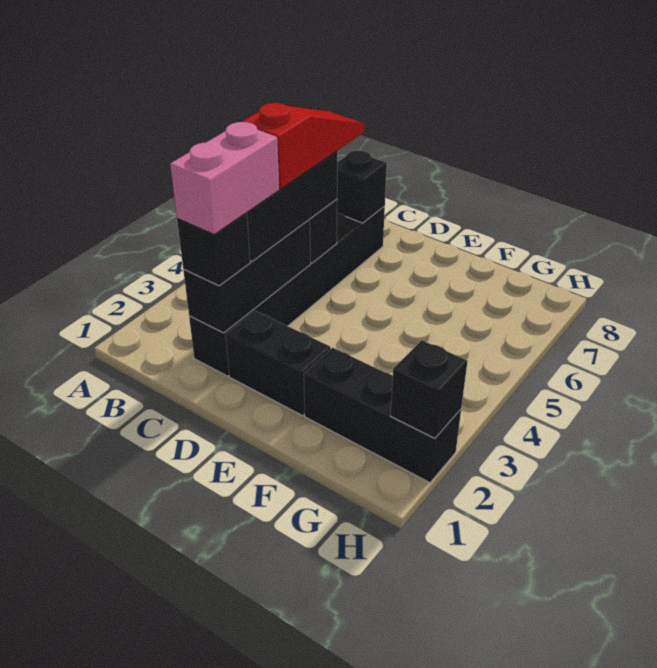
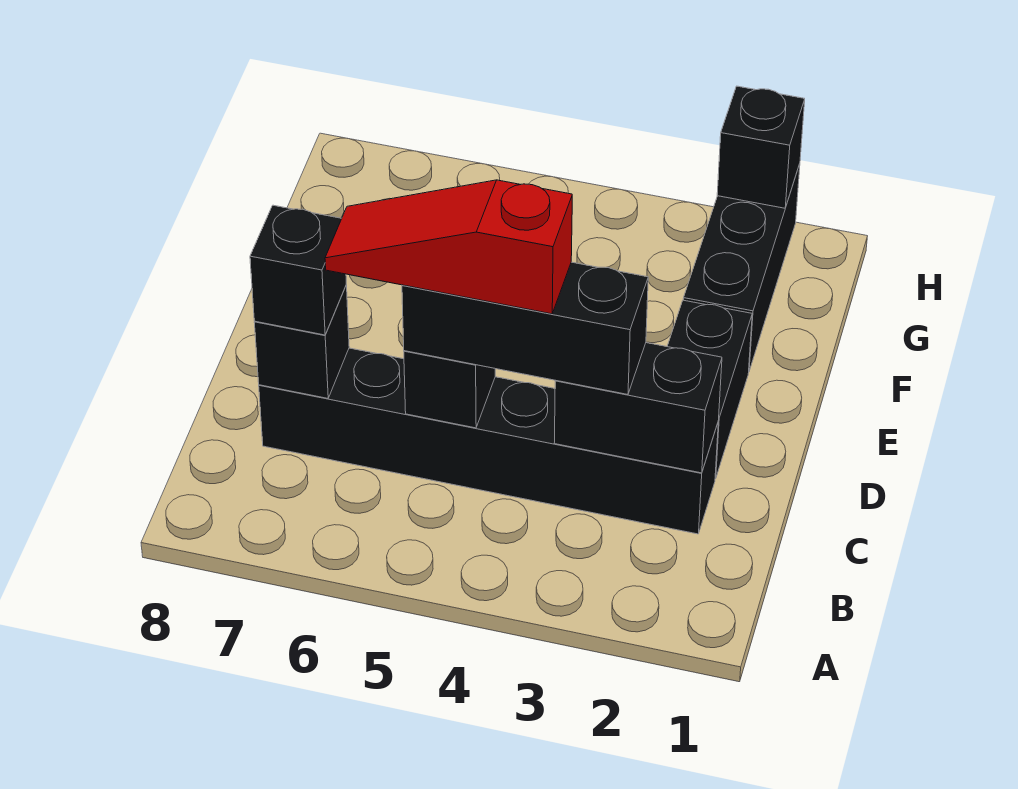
black brick C2:C4 level 2 -> black brick C2:C3 level 2
black brick C2 level 3 -> black brick C7 level 3
pink brick C2:C3 level 4 -> none

